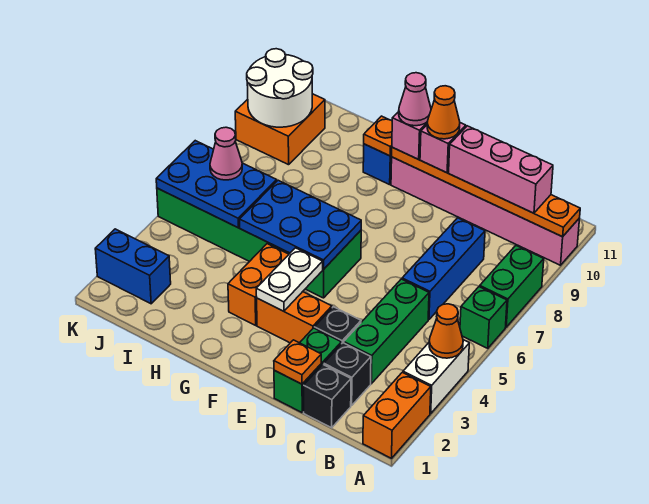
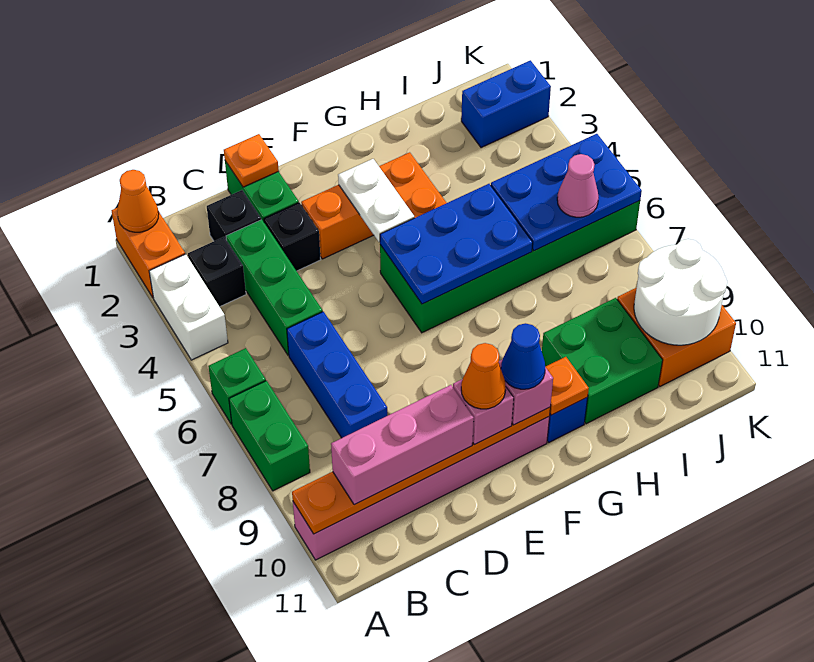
orange cone A4 level 2 -> orange cone A1 level 2
black brick C1 level 1 -> black brick B3 level 1
pink cone F10 level 4 -> blue cone F10 level 4
none -> green brick H9:I10 level 1

